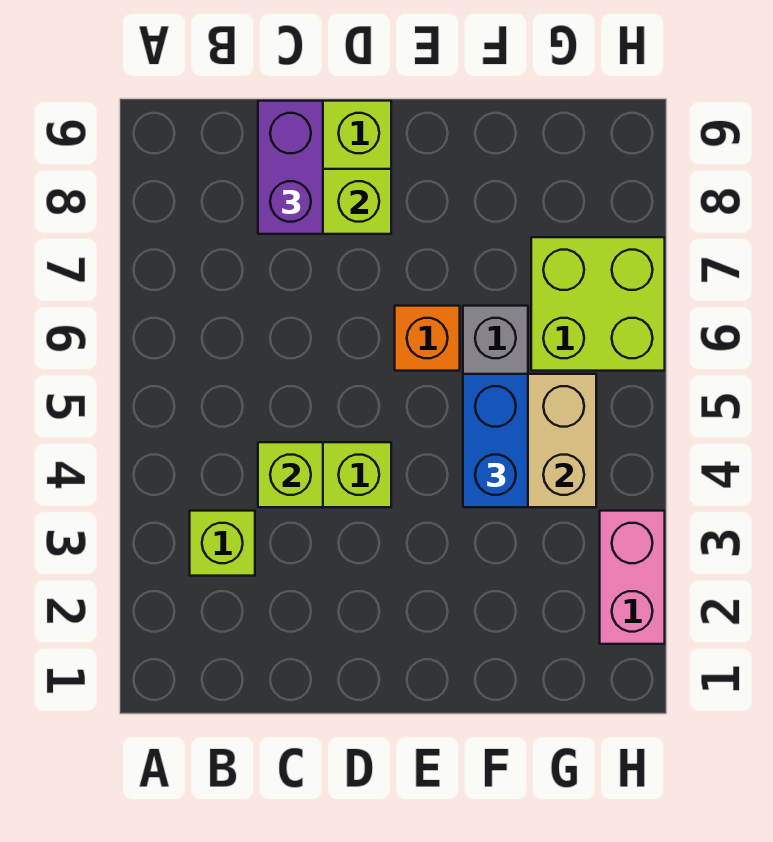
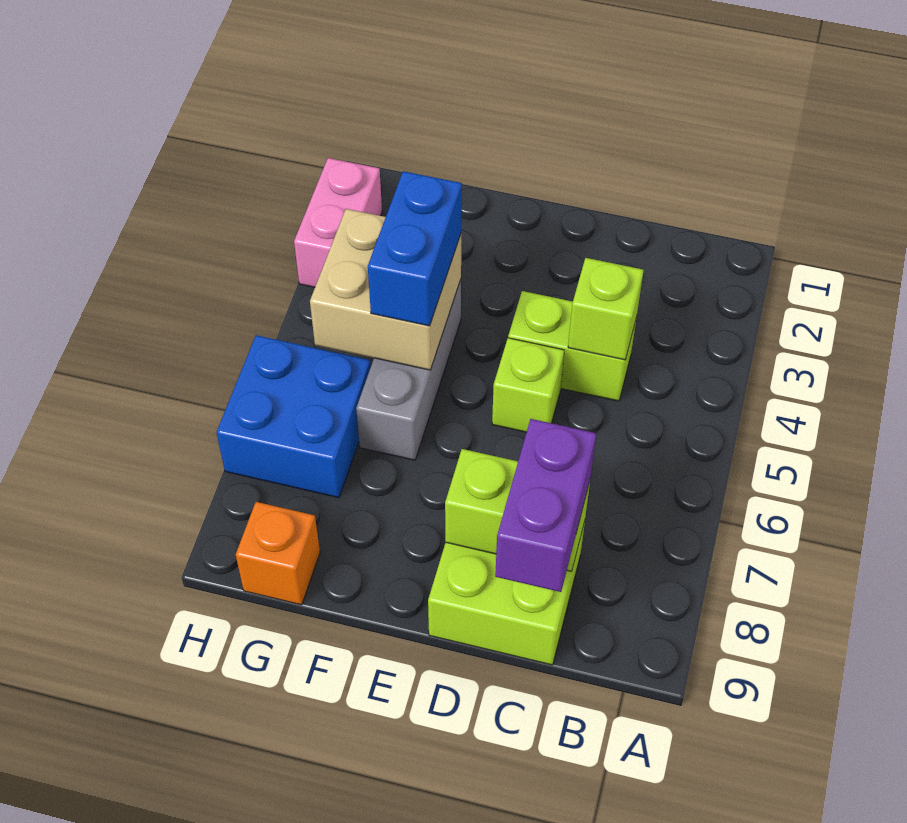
lime brick B3 level 1 -> lime brick D5 level 1
orange brick E6 level 1 -> orange brick G9 level 1
lime brick G6:H7 level 1 -> blue brick G6:H7 level 1

